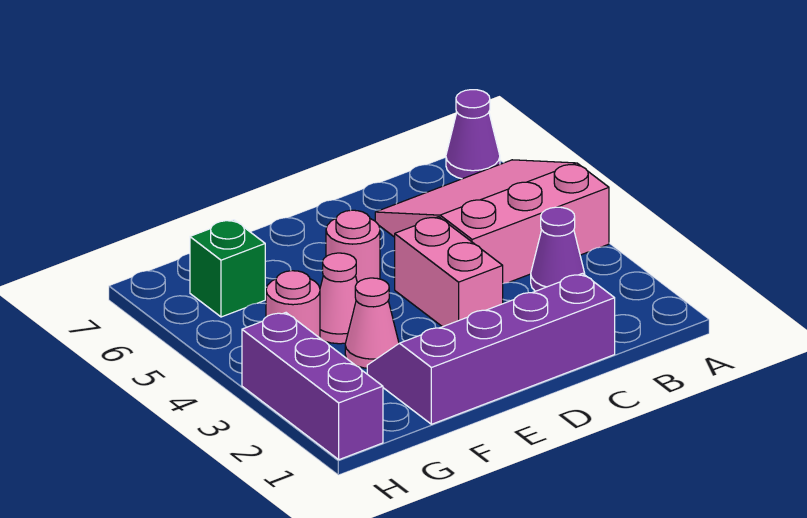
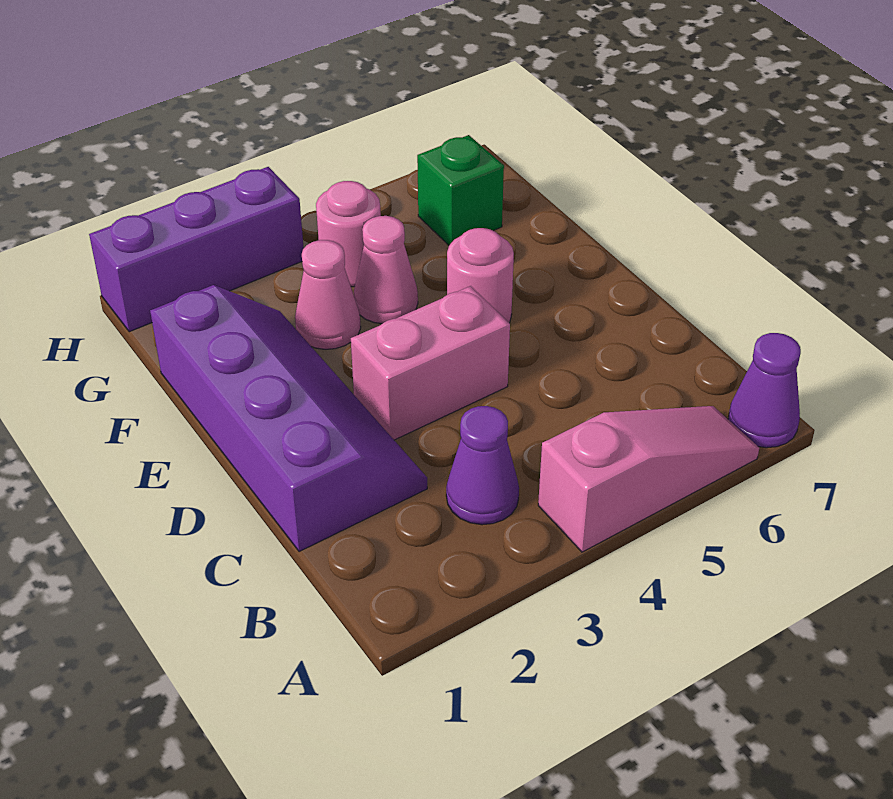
pink slope A4:C6 level 1 top 4 -> pink slope A4:A6 level 1 top 4

